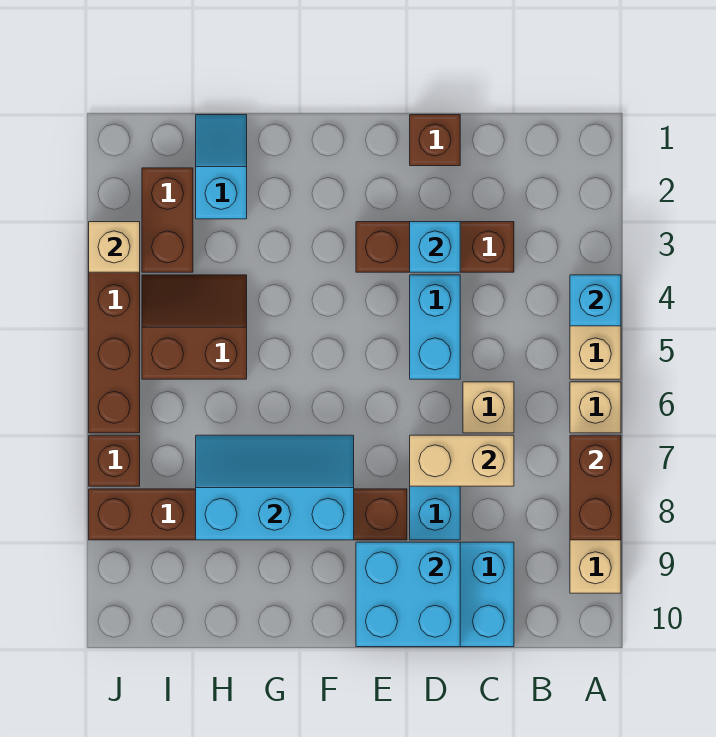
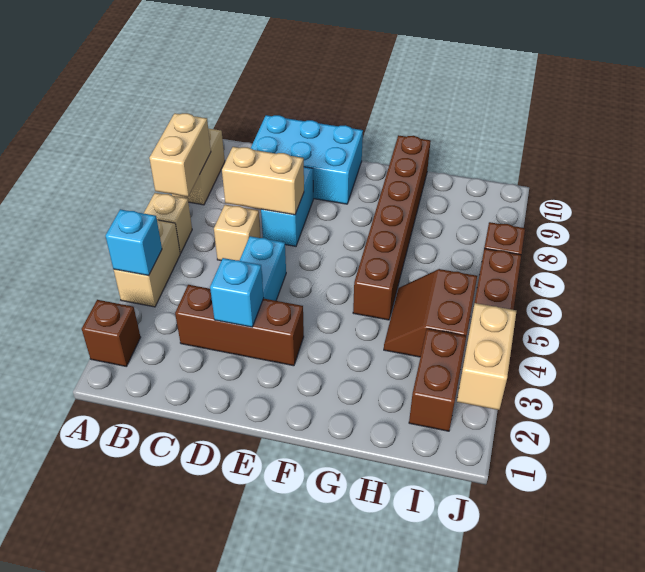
brown brick A7:A8 level 2 -> tan brick A7:A8 level 2
brown brick D1 level 1 -> brown brick A2 level 1
cyan brick D9:E10 level 2 -> none
brown brick E8:J8 level 1 -> brown brick G5:G10 level 1
cyan slope F7:H8 level 2 top 8 -> none
cyan slope H1:H2 level 1 top 2 -> none
brown slope H4:I5 level 1 top 5 -> brown slope H4:I5 level 1 top I
tan brick J3 level 2 -> tan brick J2:J3 level 2

